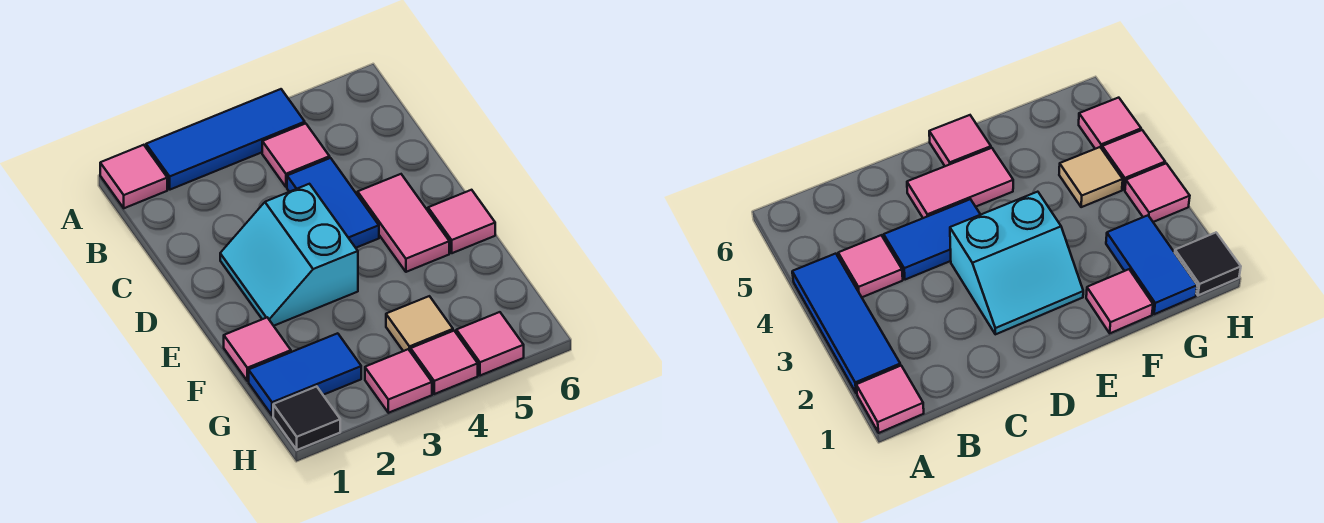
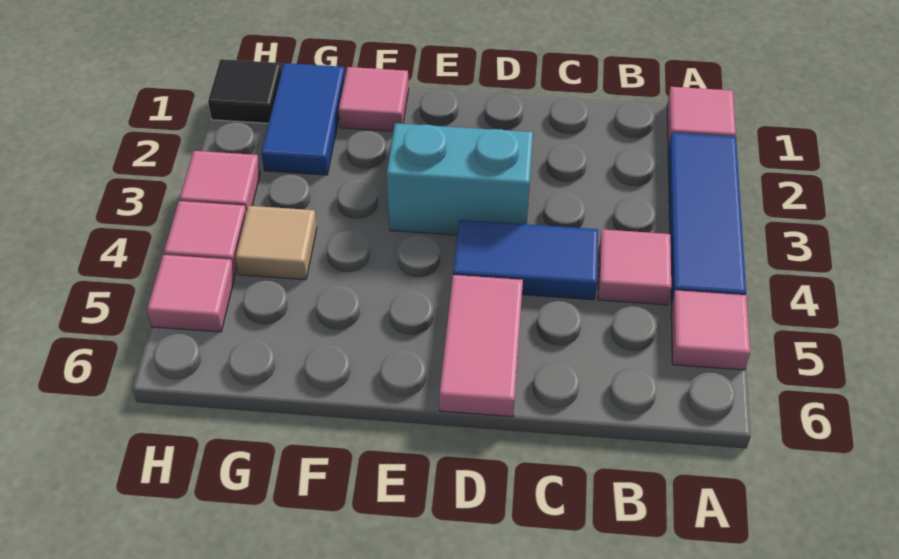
pink tile D5:E5 level 1 -> pink tile D5:D6 level 1
pink tile E6 level 1 -> pink tile A5 level 1

